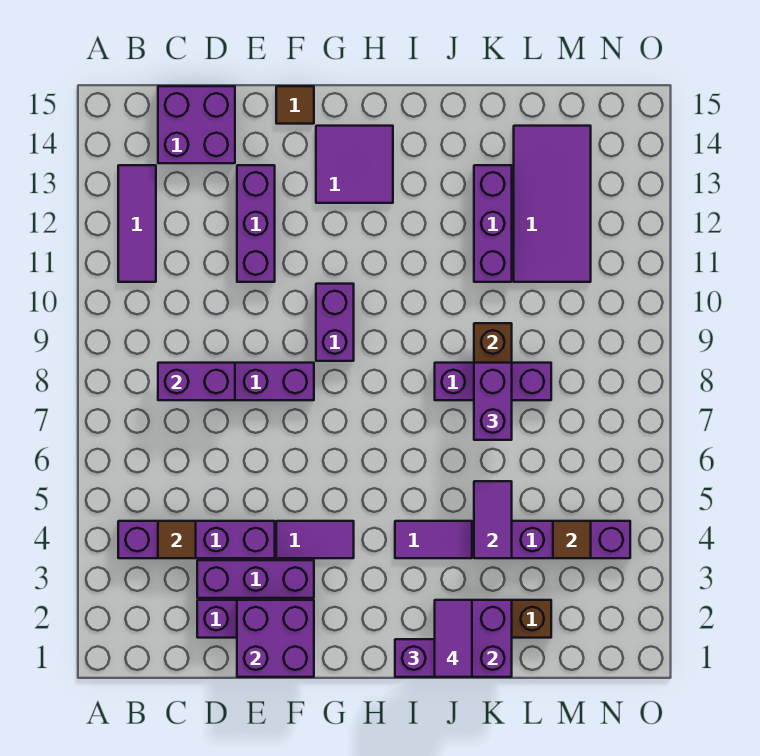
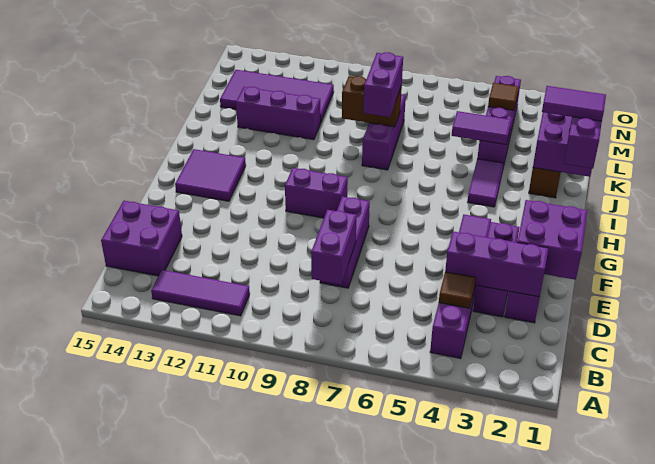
purple brick E11:E13 level 1 -> purple brick D2:D4 level 2
brown tile F15 level 1 -> none
purple brick K7:K8 level 3 -> purple brick J8:K8 level 3

